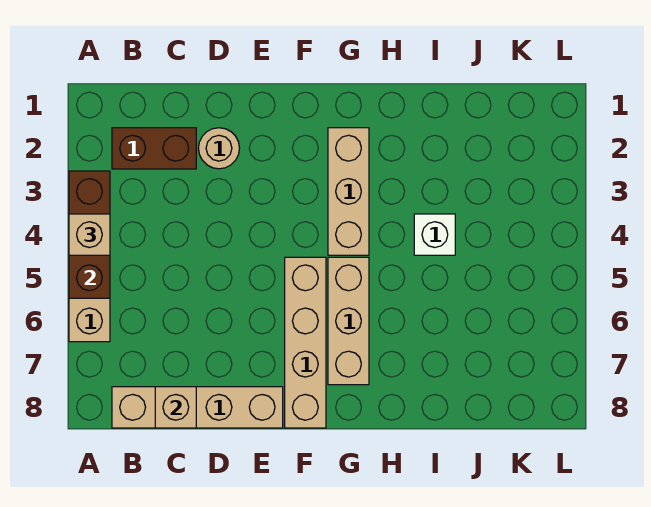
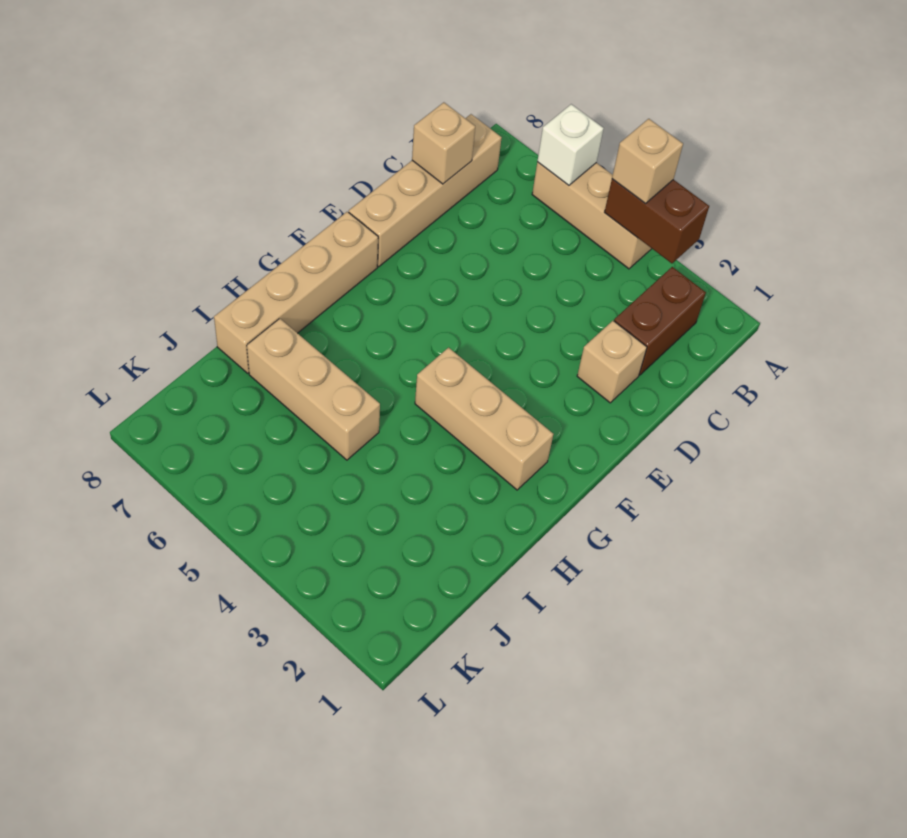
brown brick A3:A5 level 2 -> brown brick A3:A4 level 2
tan round brick D2 level 1 -> tan brick D2 level 1
tan brick F5:F8 level 1 -> tan brick F8:I8 level 1
tan brick G5:G7 level 1 -> tan brick I5:I7 level 1
white brick I4 level 1 -> white brick A6 level 2

